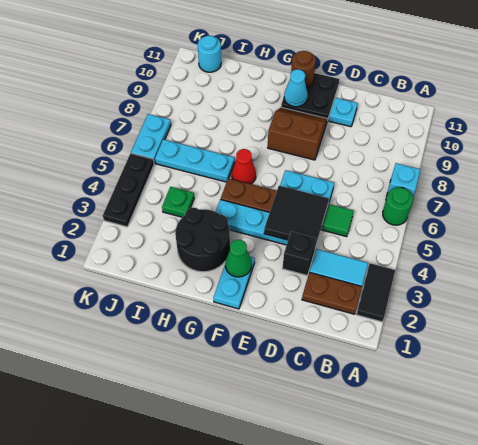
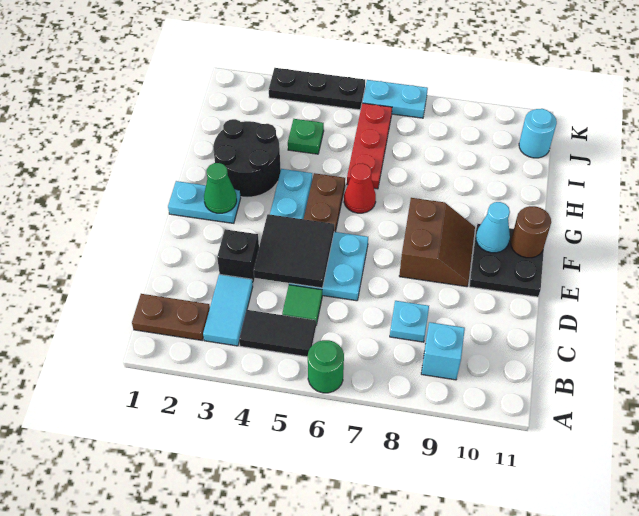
black tile A2:A3 level 1 -> black tile B4:B5 level 1
cyan brick A7 level 1 -> cyan brick B9 level 1
brown plate B2:C2 level 1 -> brown plate B1:B2 level 1
cyan plate D10 level 1 -> cyan plate C8 level 1
cyan plate H6:J6 level 1 -> red plate H6:J6 level 1

